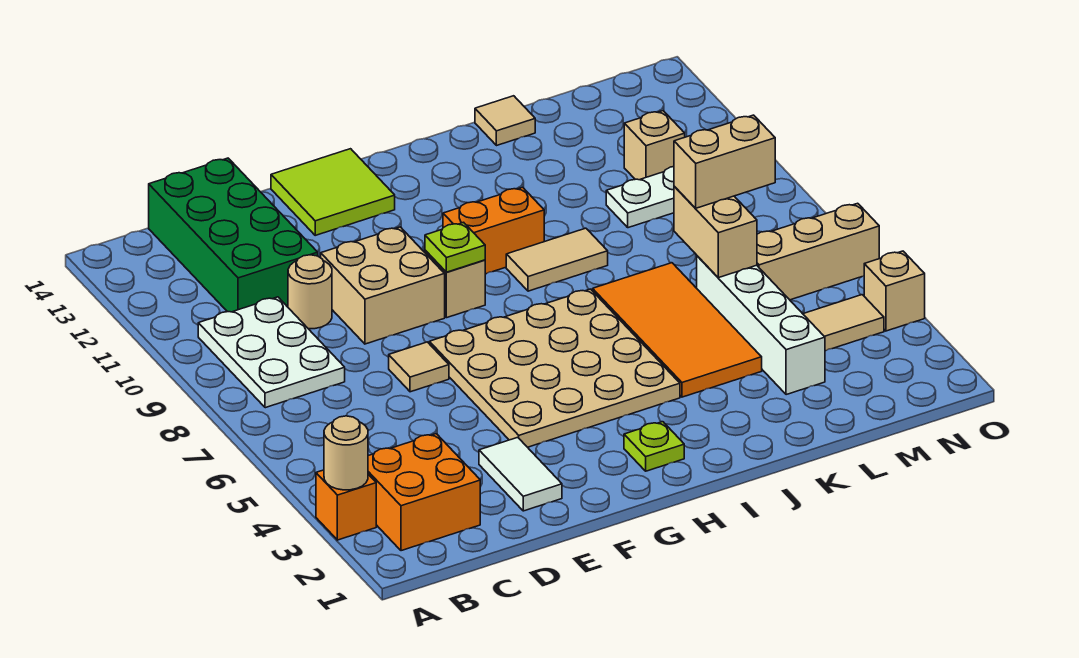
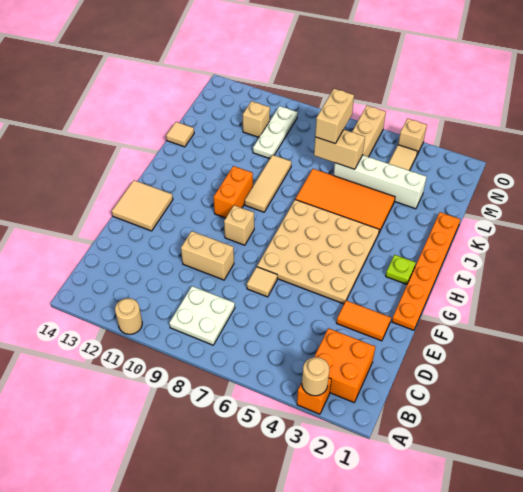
white plate B8:C10 level 1 -> white plate B8:C9 level 1
green brick C11:D14 level 1 -> none
tan round brick D10 level 1 -> tan round brick A11 level 1
white tile E2:E3 level 1 -> orange tile E2:E3 level 1
tan brick E9:F10 level 1 -> tan brick E9:E10 level 1
none -> orange plate F1:K1 level 1
lime tile F13:G14 level 1 -> tan tile F13:G14 level 1
lime plate G9 level 2 -> none
tan tile I9:J9 level 1 -> tan tile I9:K9 level 1

